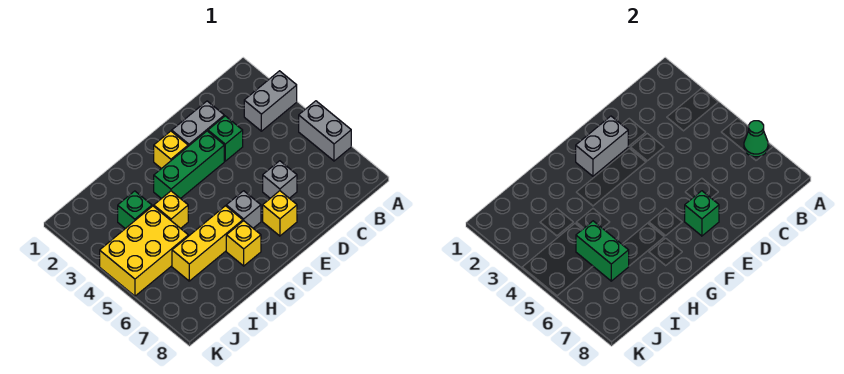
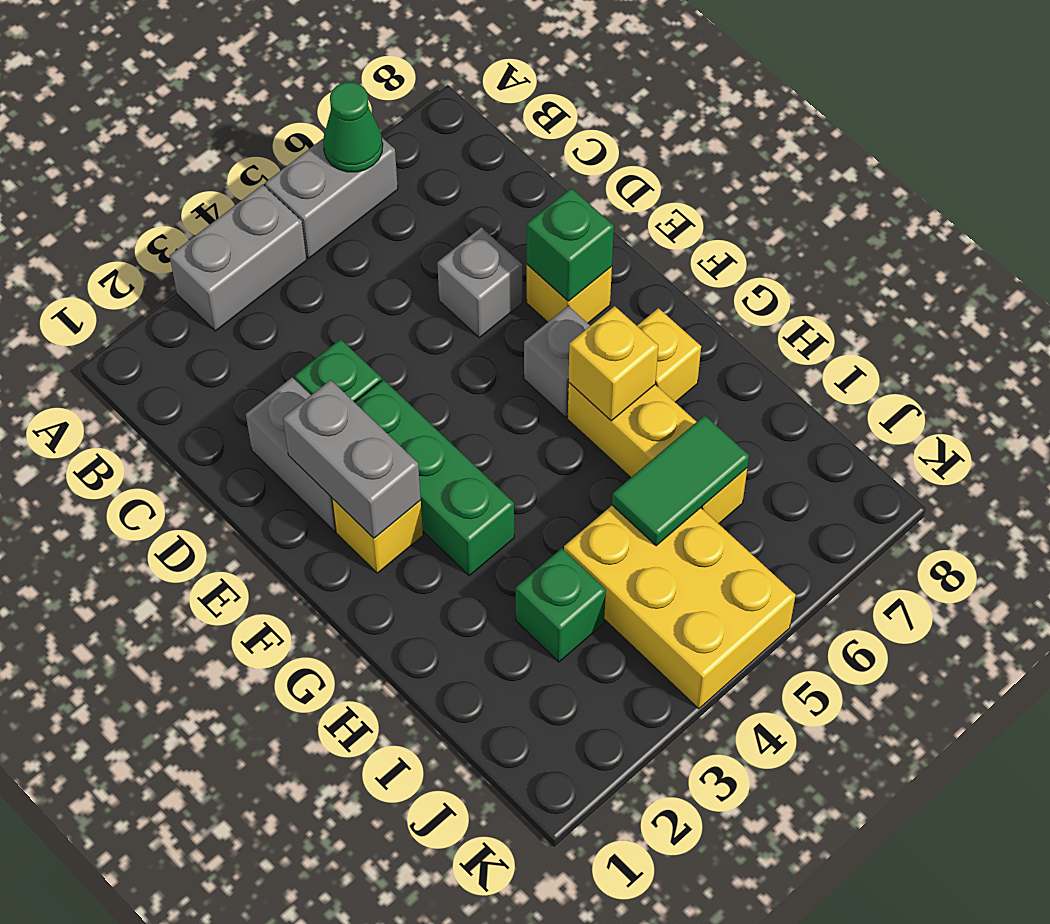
grey brick A3:B3 level 1 -> grey brick A3:A4 level 1
yellow brick H4 level 1 -> yellow brick G6 level 2
green brick I5:I6 level 2 -> green tile I5:I6 level 2

